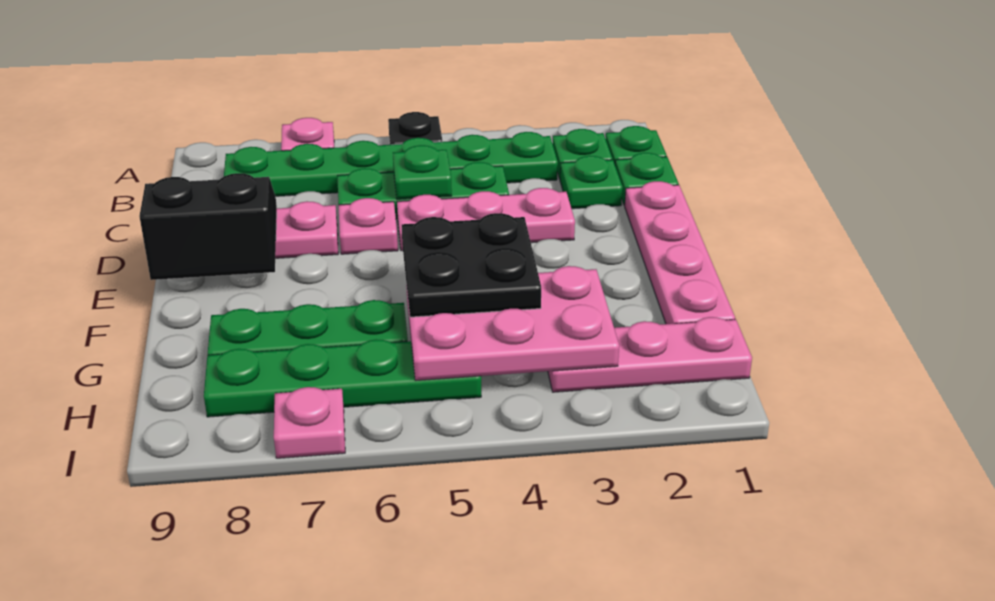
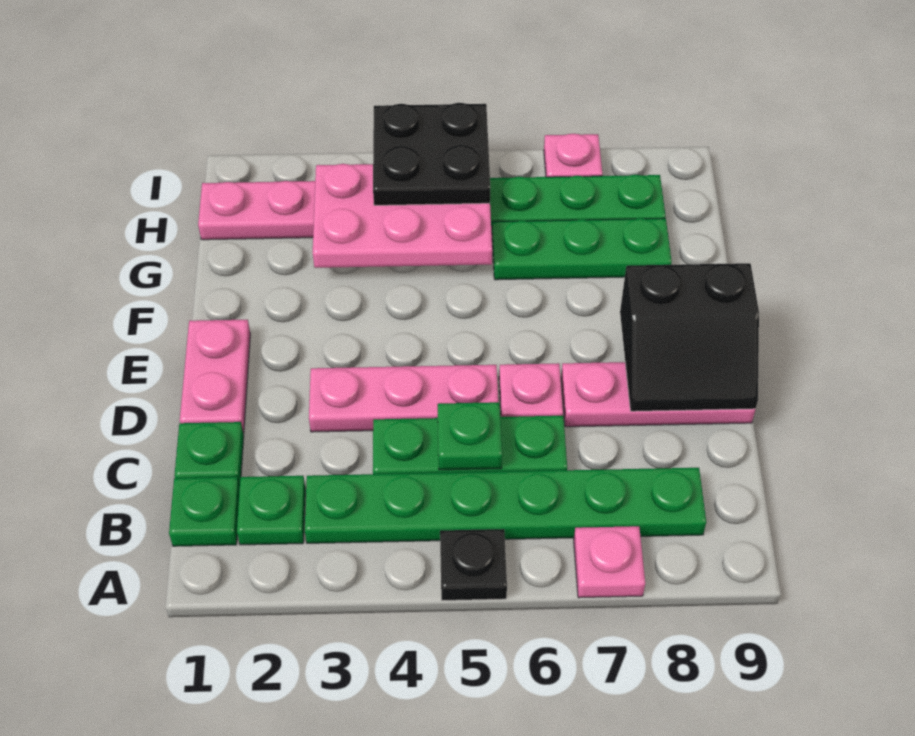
green plate C2 level 1 -> none
pink plate D1:G1 level 1 -> pink plate D1:E1 level 1
black plate F4:G5 level 3 -> black plate H4:I5 level 3

